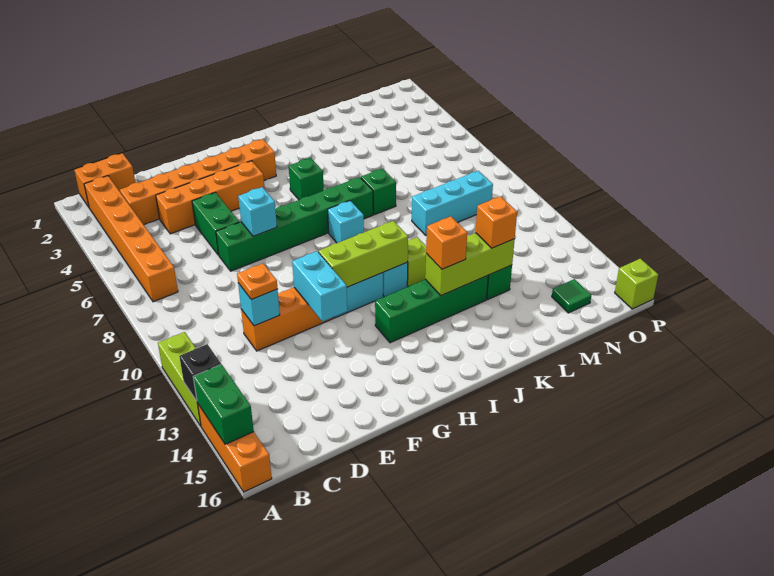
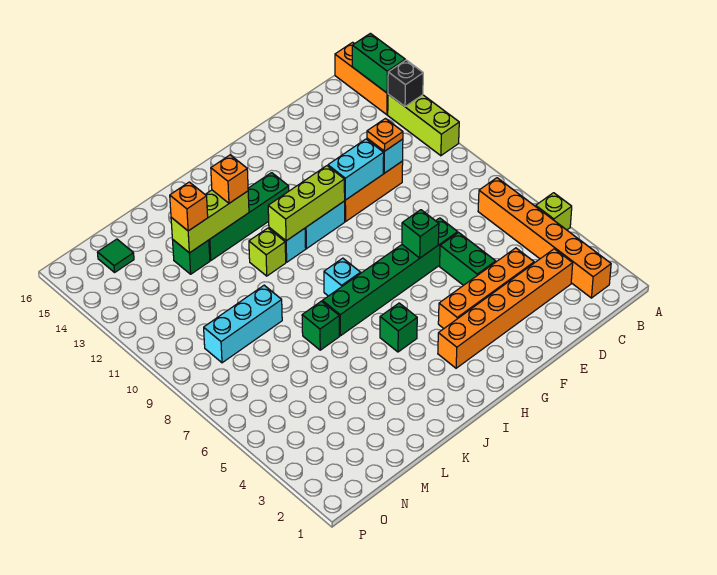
orange brick B1:C1 level 1 -> none
cyan brick F7 level 2 -> green brick F7 level 2
cyan brick F11:F12 level 2 -> cyan brick E11:F11 level 2
lime brick P16 level 1 -> lime brick A5 level 1

